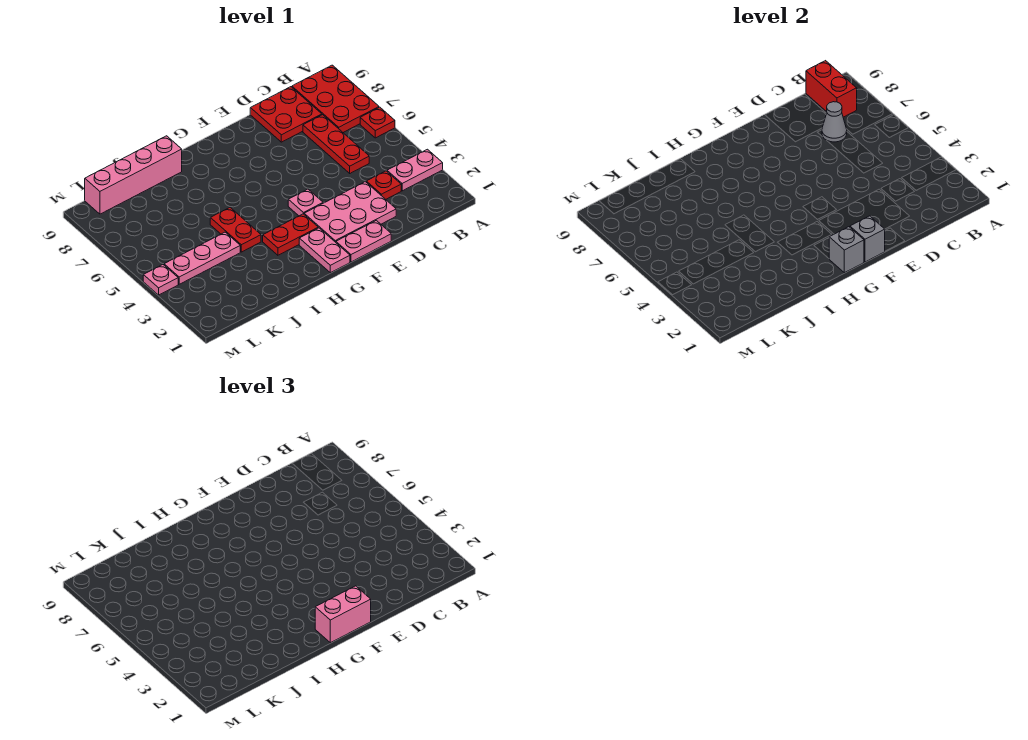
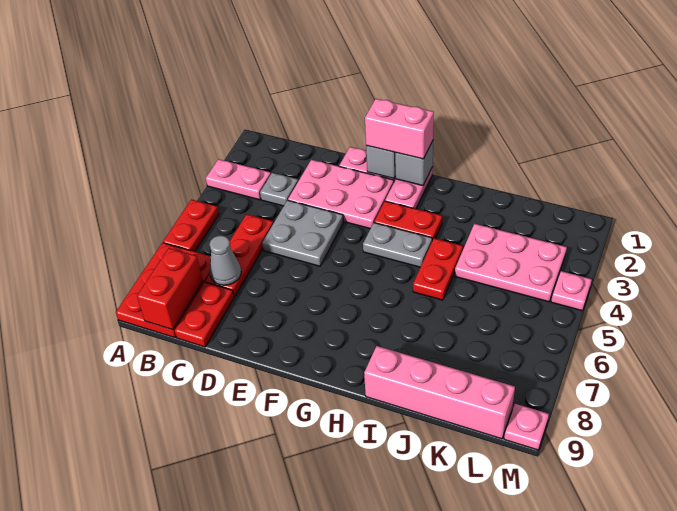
red plate A6 level 1 -> red plate A5:A6 level 1
red plate C3 level 1 -> grey plate C3 level 1
red plate C8:D9 level 1 -> red plate C8:C9 level 1
none -> grey plate D4:E5 level 1
pink plate F4 level 1 -> pink plate M9 level 1
none -> grey plate G4:H4 level 1
pink plate J4:L4 level 1 -> pink plate J3:L4 level 1

